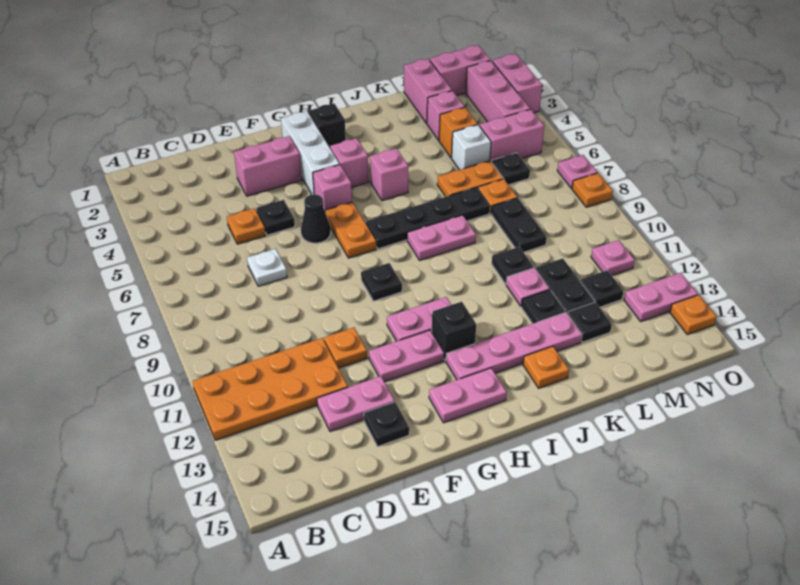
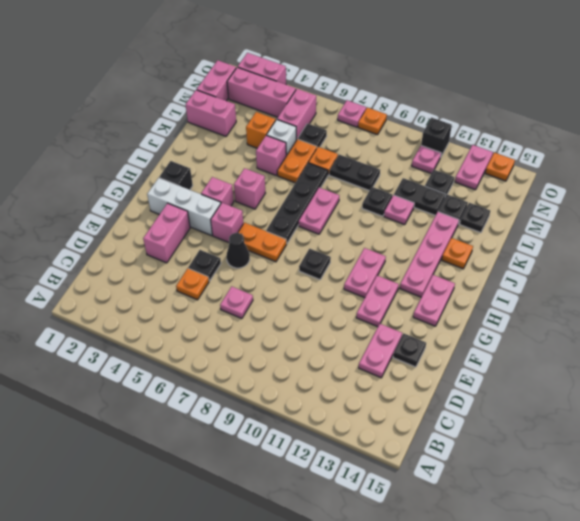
orange plate A11:D12 level 1 -> none
white plate D7 level 1 -> pink plate D7 level 1
orange plate E11 level 1 -> none
black brick H12 level 1 -> black brick O11 level 1
black plate K12 level 1 -> black plate L14 level 1
pink brick L3 level 1 -> pink brick K5 level 1

